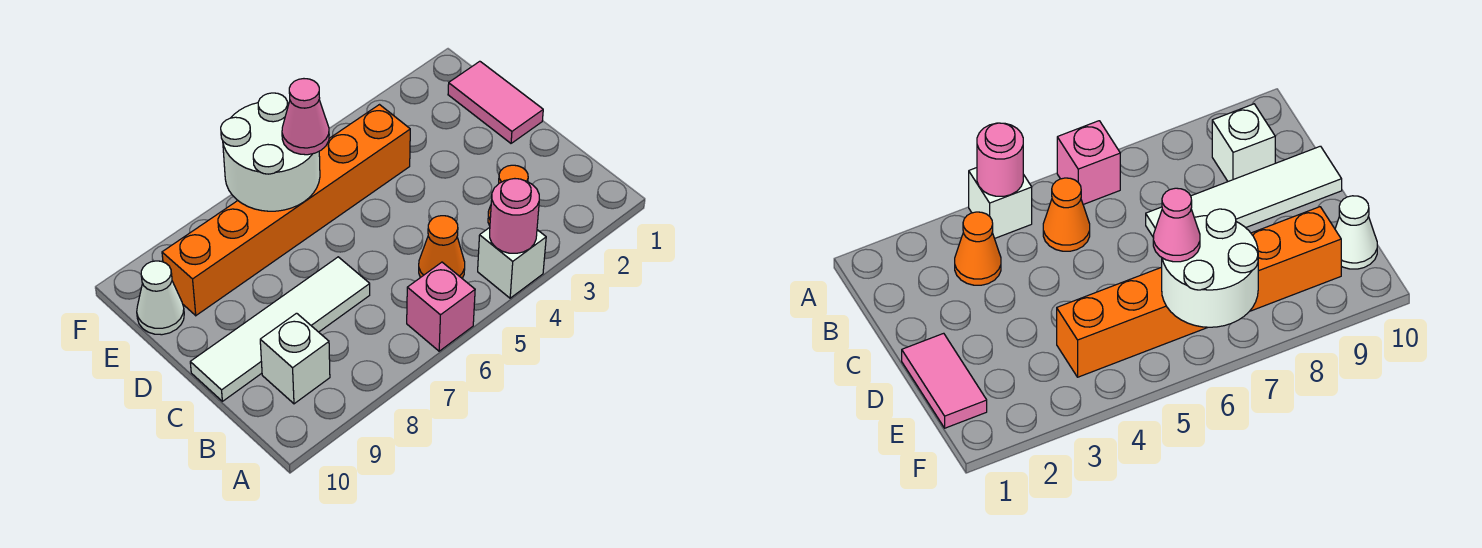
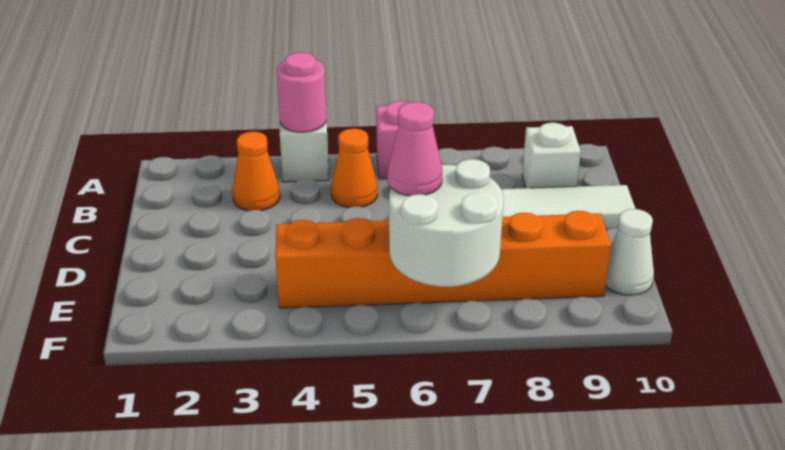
pink tile D1:E1 level 1 -> none

